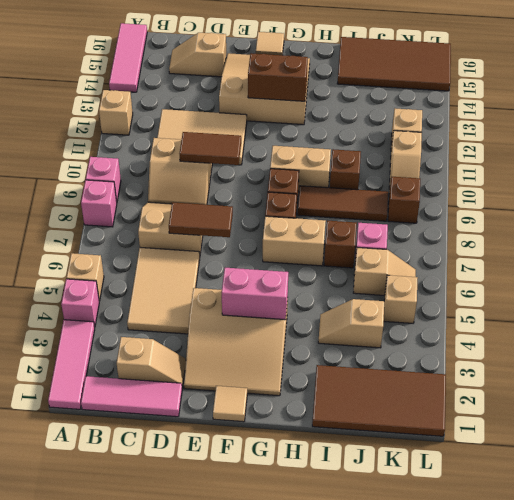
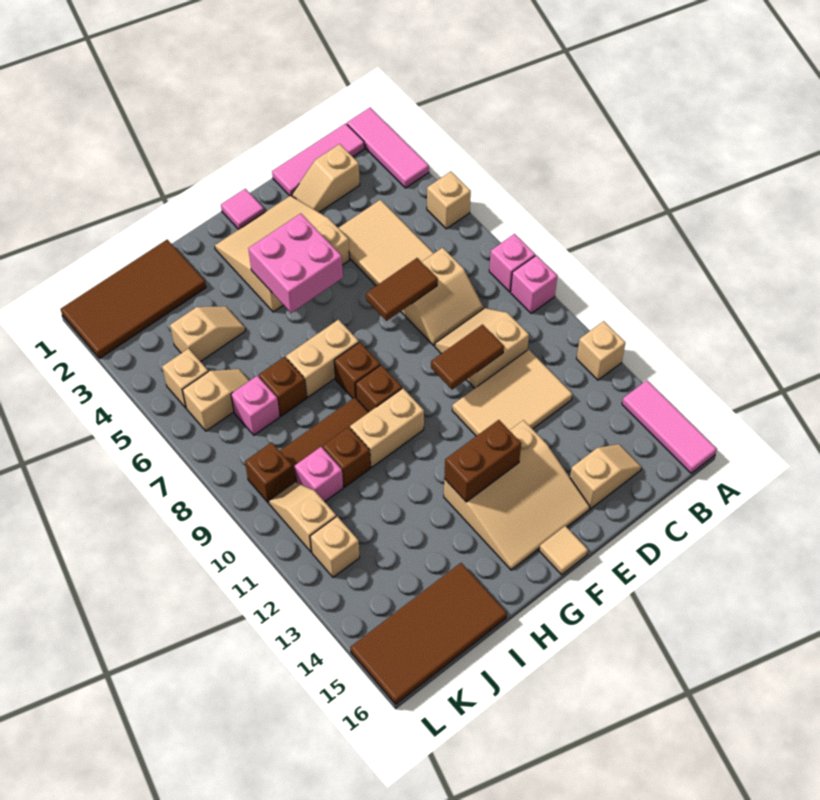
pink brick A4 level 1 -> pink brick J10 level 1
tan tile F1 level 1 -> pink tile F1 level 1
pink brick F4:G4 level 2 -> pink brick F4:G5 level 2
tan slope J6:K6 level 1 top J -> tan slope J6:K6 level 1 top K

